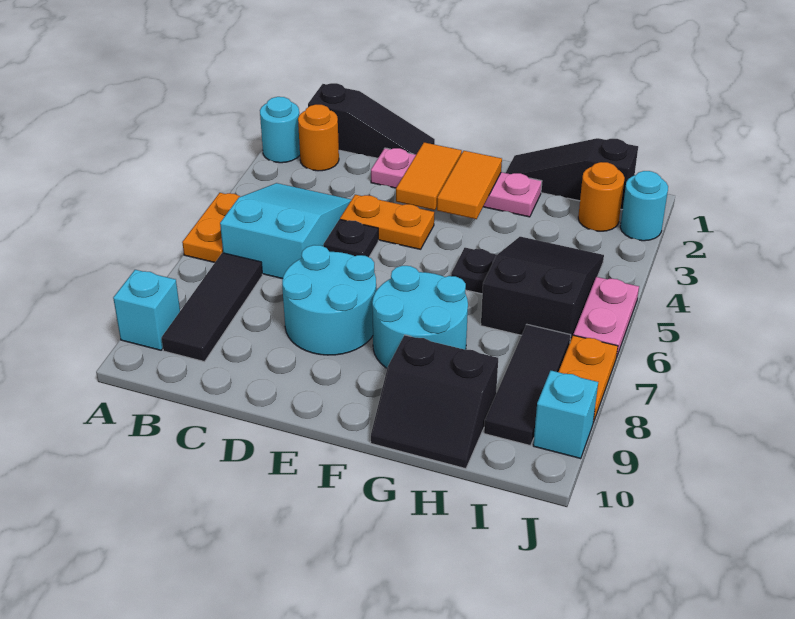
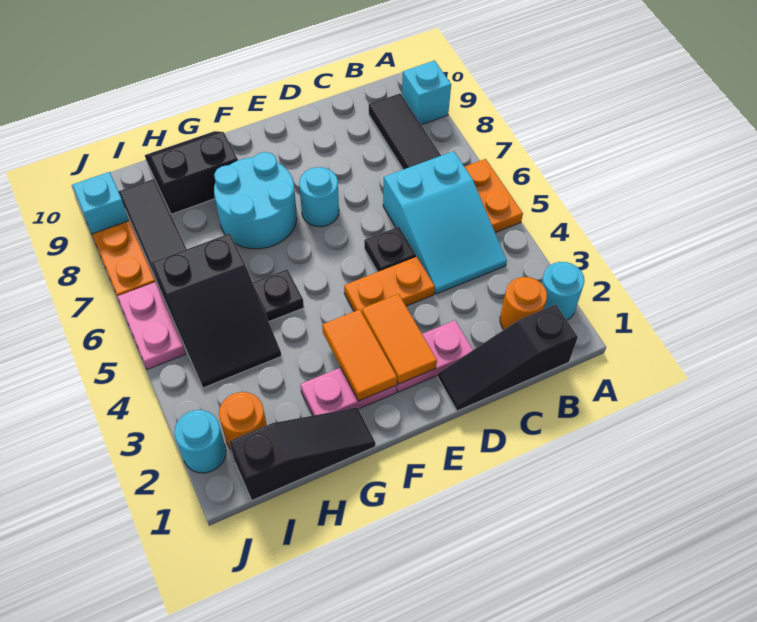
cyan round brick D7:E8 level 1 -> cyan round brick E7 level 1

